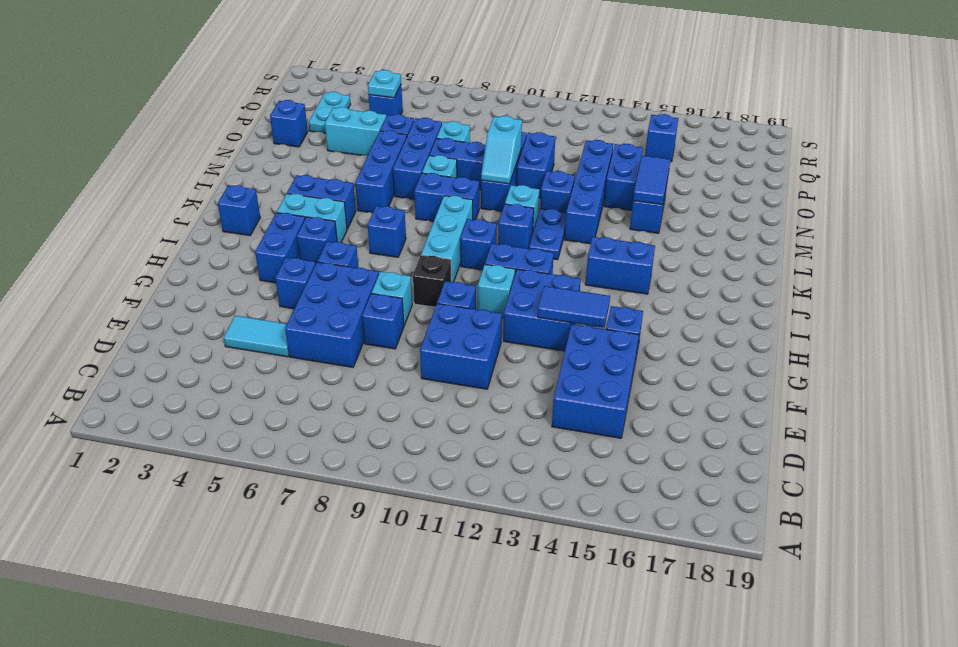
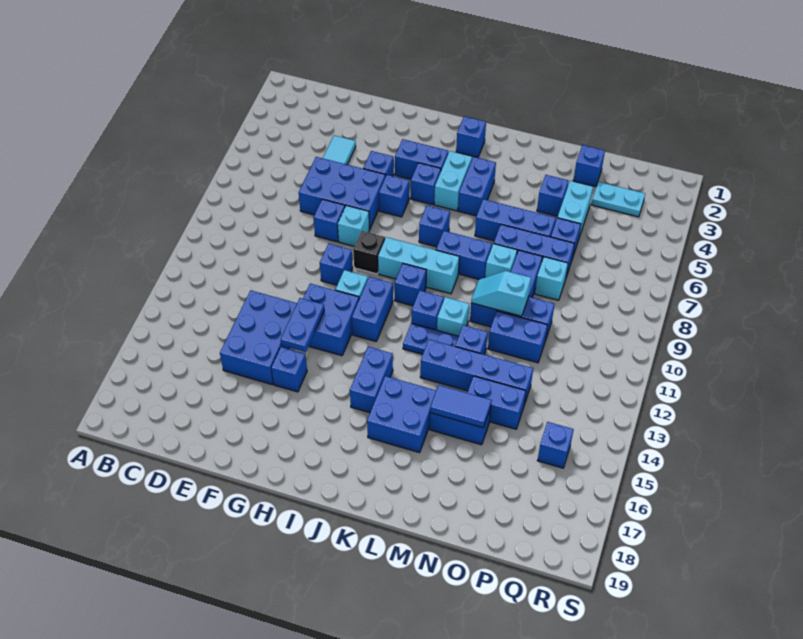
blue brick D14:F15 level 1 -> blue brick E13:F15 level 1
blue brick E10:F11 level 1 -> blue brick K15:L16 level 1
blue tile G13:G14 level 2 -> blue plate G13:G14 level 2
blue brick L8:L9 level 1 -> blue brick K8:L8 level 1
blue brick Q5 level 1 -> blue brick N4 level 1
cyan plate Q5 level 2 -> none

